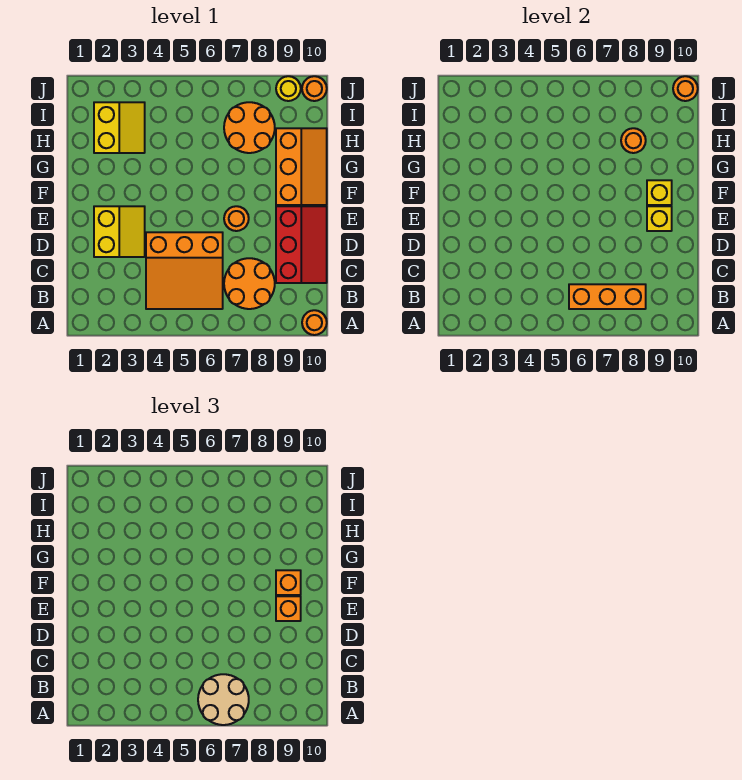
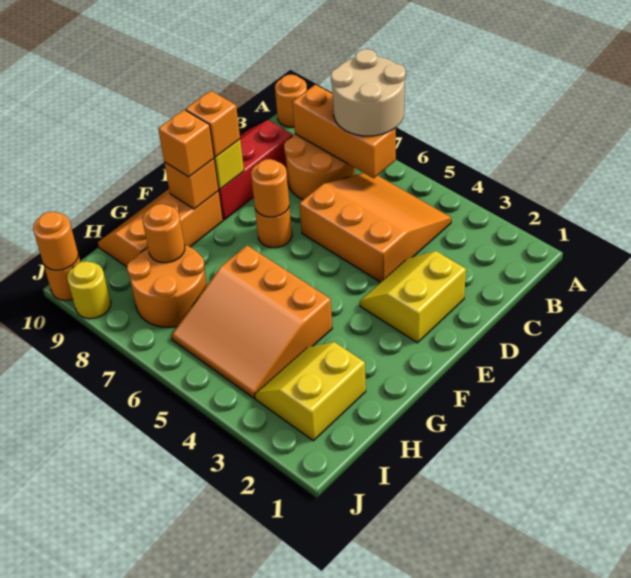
none -> orange round brick E7 level 2
yellow brick F9 level 2 -> orange brick F9 level 2
none -> orange slope G4:I6 level 1 top G

